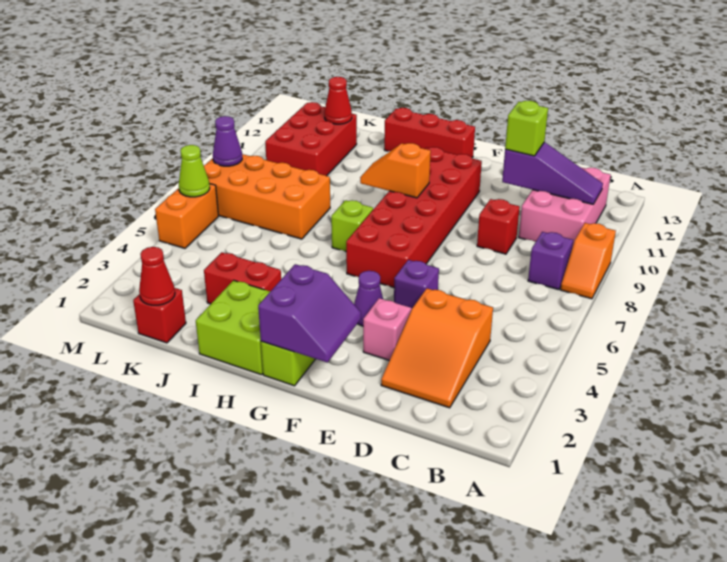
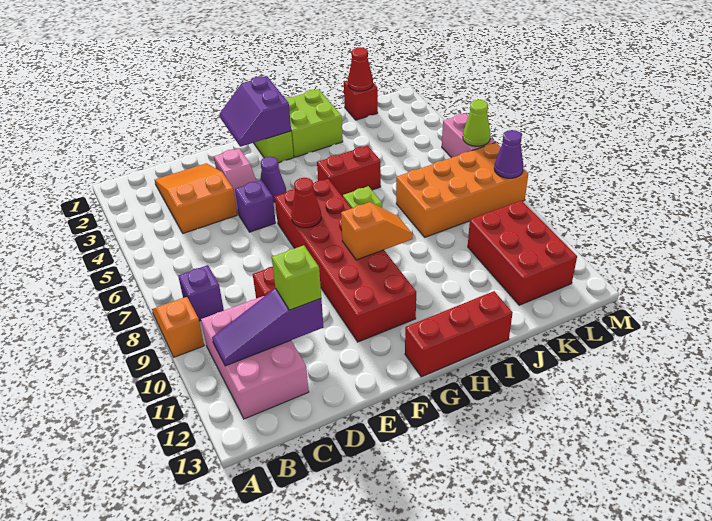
red brick I3:J3 level 1 -> red brick H5:I5 level 1
red cone K12 level 2 -> red cone F7 level 2
orange brick M5:M6 level 1 -> pink brick M5:M6 level 1

